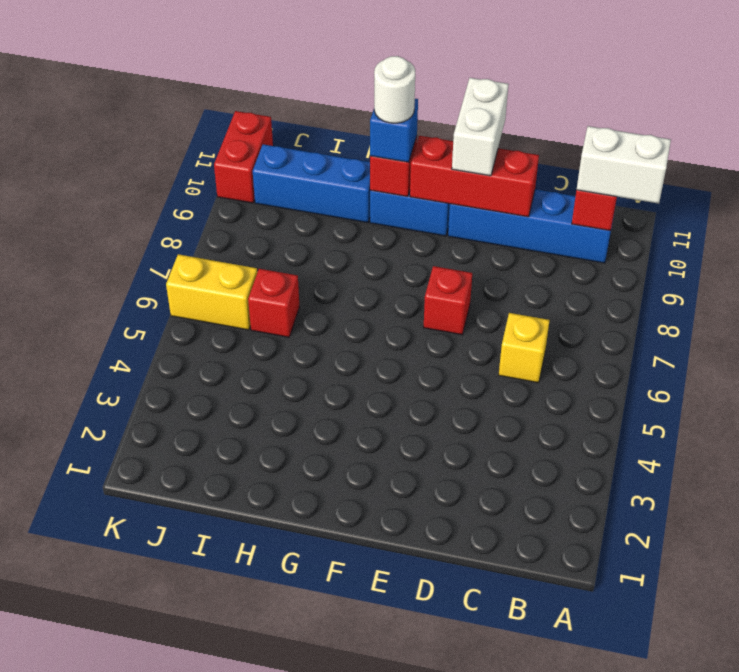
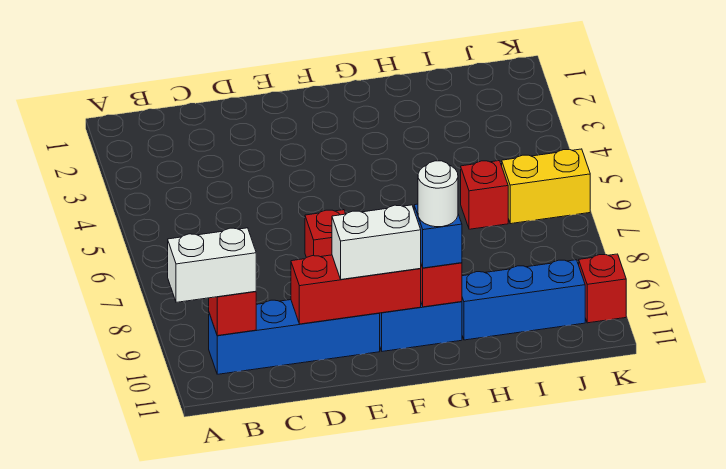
yellow brick C6 level 1 -> none
white brick E10:E11 level 3 -> white brick E10:F10 level 3
red brick K10:K11 level 1 -> red brick K10 level 1

